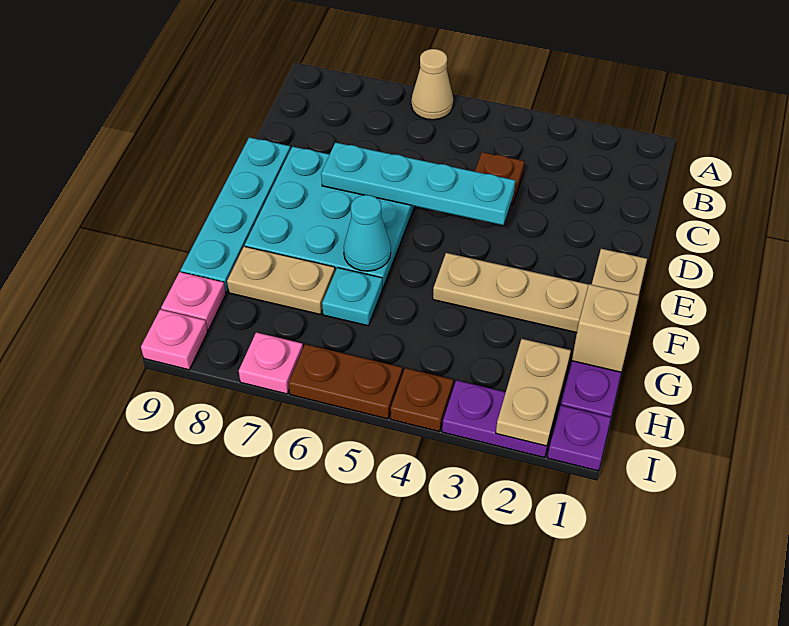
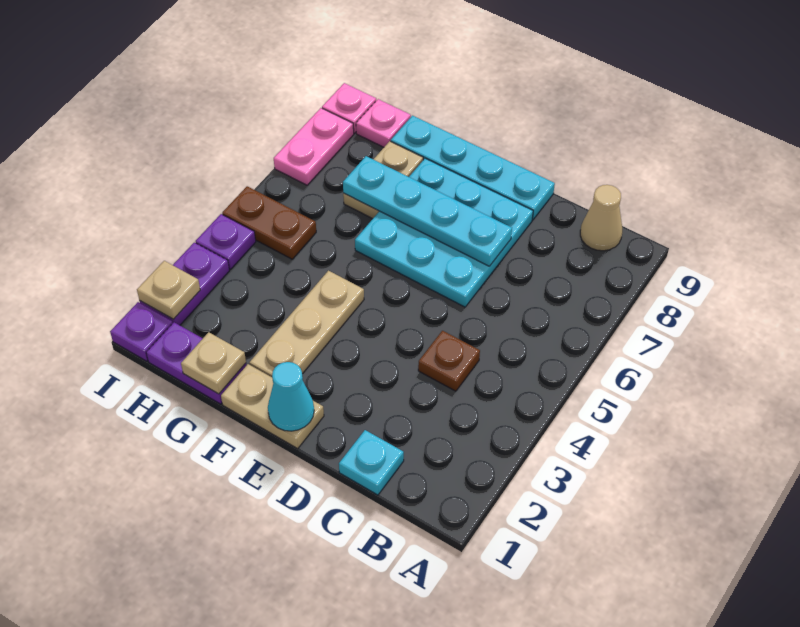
tan cone A6 level 1 -> tan cone B9 level 1
cyan plate D4:D7 level 2 -> cyan plate D7:G7 level 2
cyan cone F6 level 2 -> cyan cone E1 level 2
tan brick G1 level 2 -> tan plate G1 level 2
cyan plate G6 level 1 -> cyan plate C1 level 1
tan plate H2:I2 level 2 -> tan plate I2 level 2
brown plate I4 level 1 -> purple plate I4 level 1
brown plate I5:I6 level 1 -> brown plate H5:I5 level 1
pink plate I7 level 1 -> pink plate I7:I8 level 1

